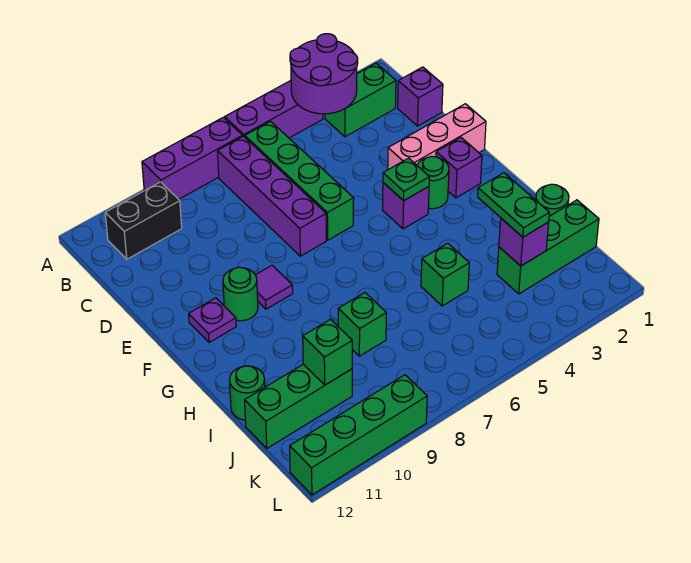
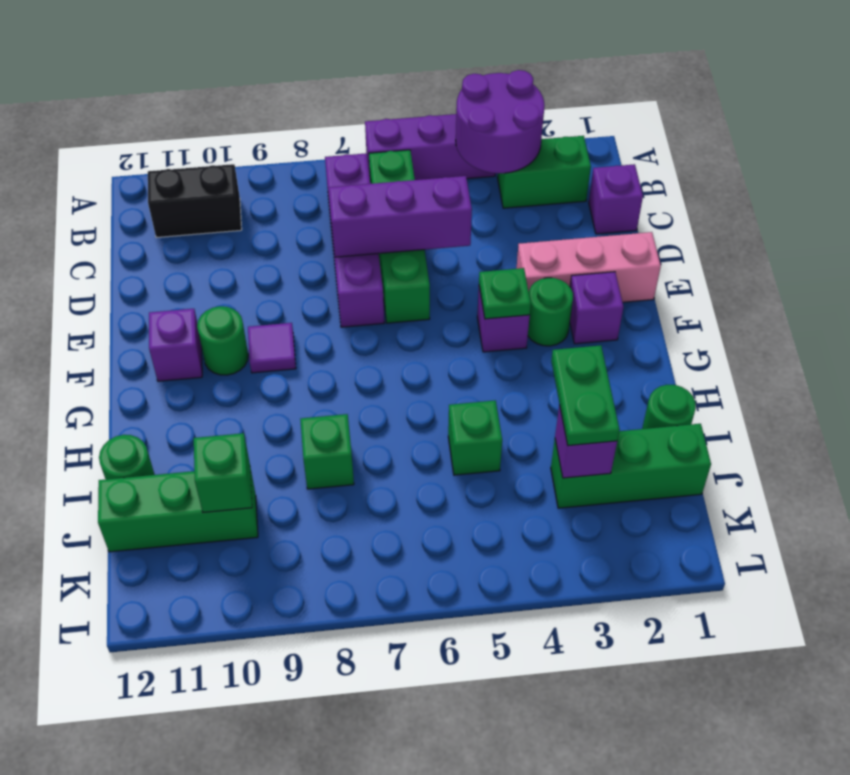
purple brick A7:A9 level 1 -> purple brick D5:D7 level 2
purple plate F11 level 1 -> purple brick F11 level 1
green brick L9:L12 level 1 -> none

